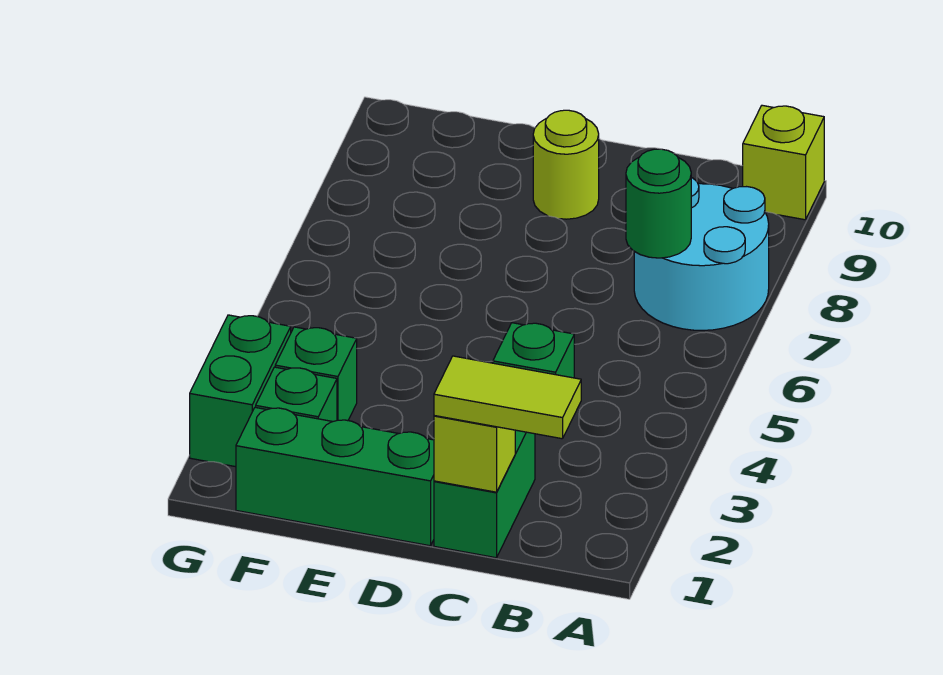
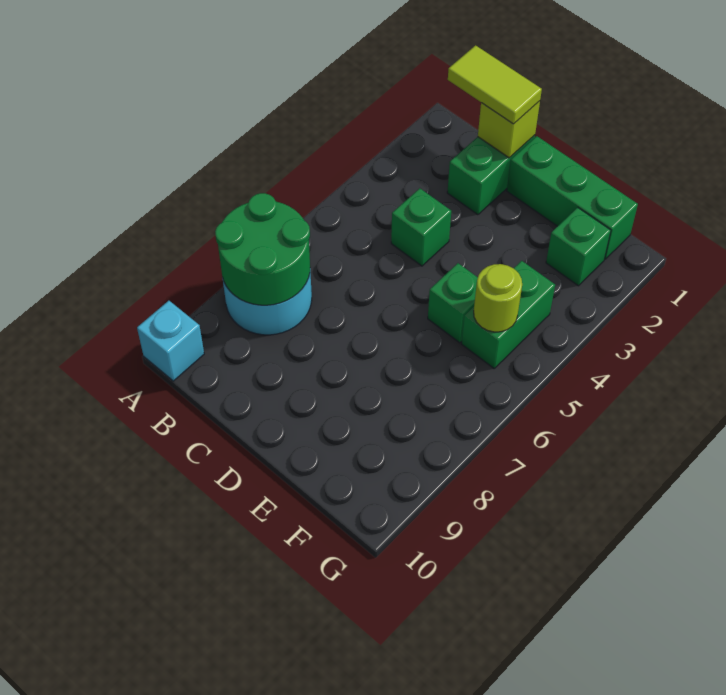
lime brick A10 level 1 -> cyan brick A10 level 1
green round brick B7 level 2 -> green round brick A7:B8 level 2
lime round brick D9 level 1 -> lime round brick F5 level 2
green brick F3 level 1 -> green brick E5 level 1
green brick G2:G3 level 1 -> green brick F4:F5 level 1

